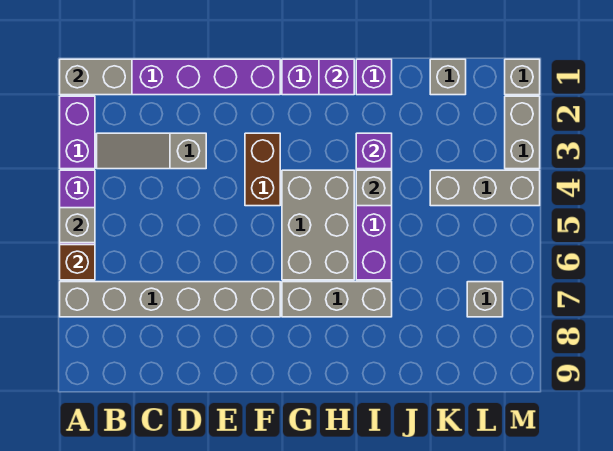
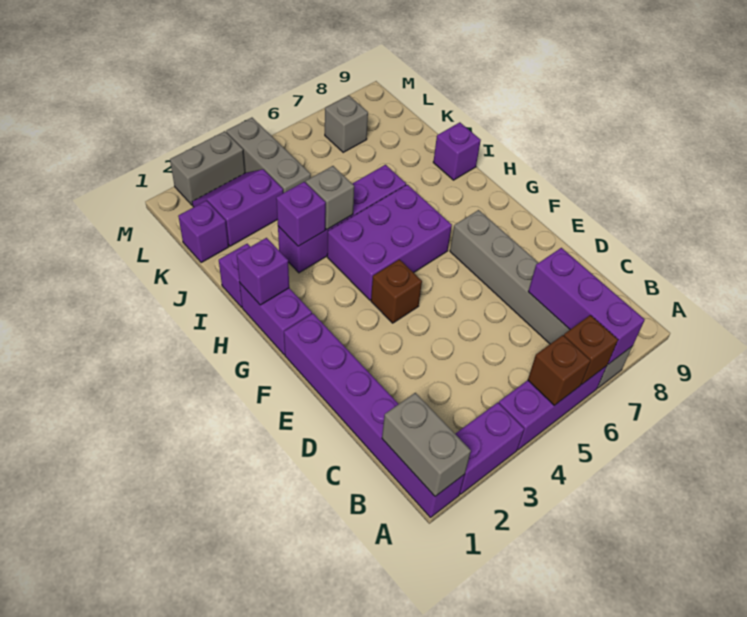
grey brick A5 level 2 -> brown brick A5 level 2
none -> purple brick A7:C7 level 2
grey slope B3:D3 level 1 top D -> none
brown brick F3:F4 level 1 -> brown brick F4 level 1
grey brick G4:H6 level 1 -> purple brick G4:H6 level 1
grey brick G7:I7 level 1 -> none
none -> purple brick I9 level 1
grey brick K1 level 1 -> purple brick K1 level 1
none -> purple slope K2:L3 level 1 top K
grey brick M1 level 1 -> none

